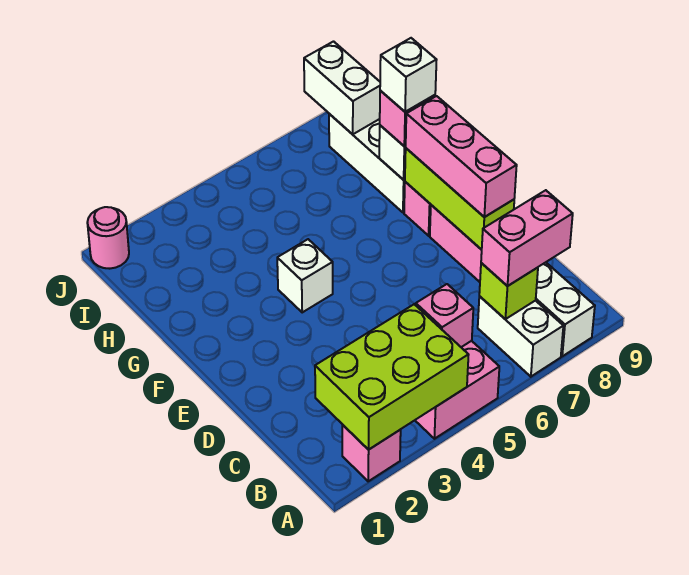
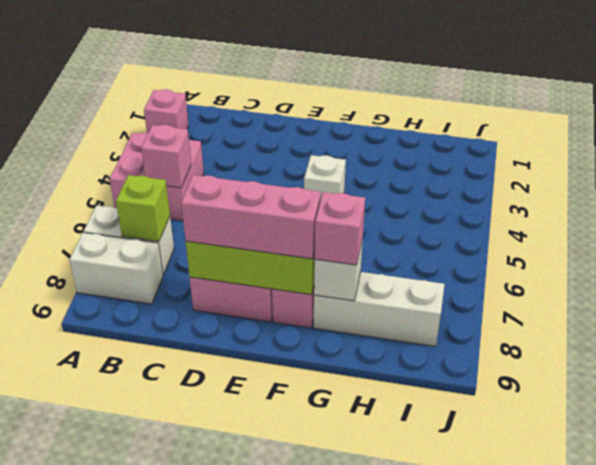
lime brick A2:B4 level 2 -> none
pink brick B7:B8 level 3 -> none
white brick G8 level 4 -> none
white brick I8:J8 level 2 -> none
pink round brick J1 level 1 -> none

